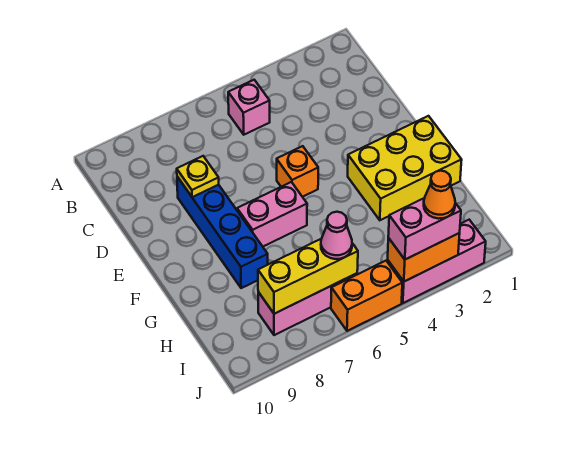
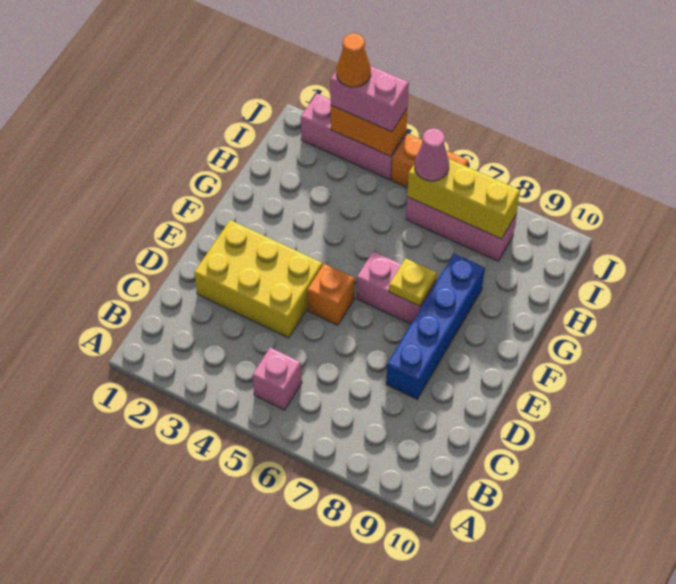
yellow plate D8 level 2 -> yellow plate F7 level 2
yellow brick F1:G3 level 1 -> yellow brick D2:E4 level 1

